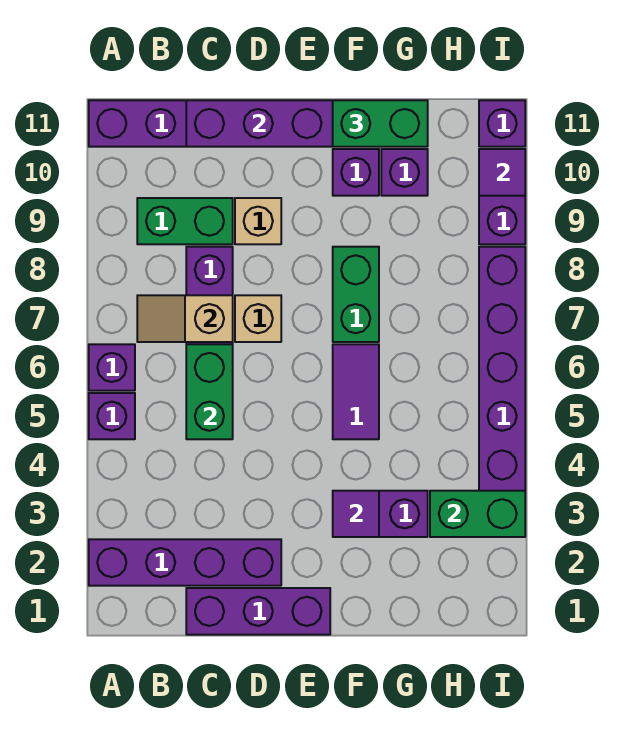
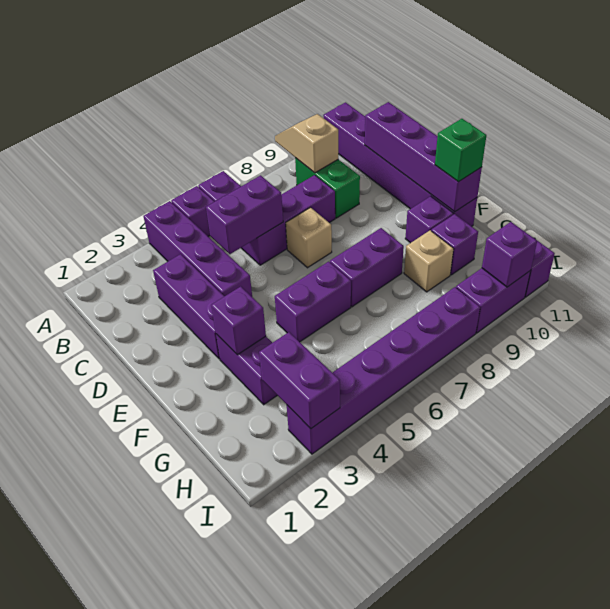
purple brick A2:D2 level 1 -> purple brick A4:D4 level 1
tan slope B7:C7 level 2 top C -> tan slope A9:B9 level 2 top B
purple brick C1:E1 level 1 -> purple brick C3:E3 level 1
green brick C5:C6 level 2 -> purple brick C5:C6 level 2
tan brick D9 level 1 -> tan brick G9 level 1
purple tile F3 level 2 -> purple brick F3 level 2
purple tile F5:F6 level 1 -> purple brick F5:F6 level 1
green brick F7:F8 level 1 -> purple brick F7:F8 level 1
green brick F11:G11 level 3 -> green brick F11 level 3
green brick H3:I3 level 2 -> purple brick H3:I3 level 2
purple tile I10 level 2 -> purple brick I10 level 2

